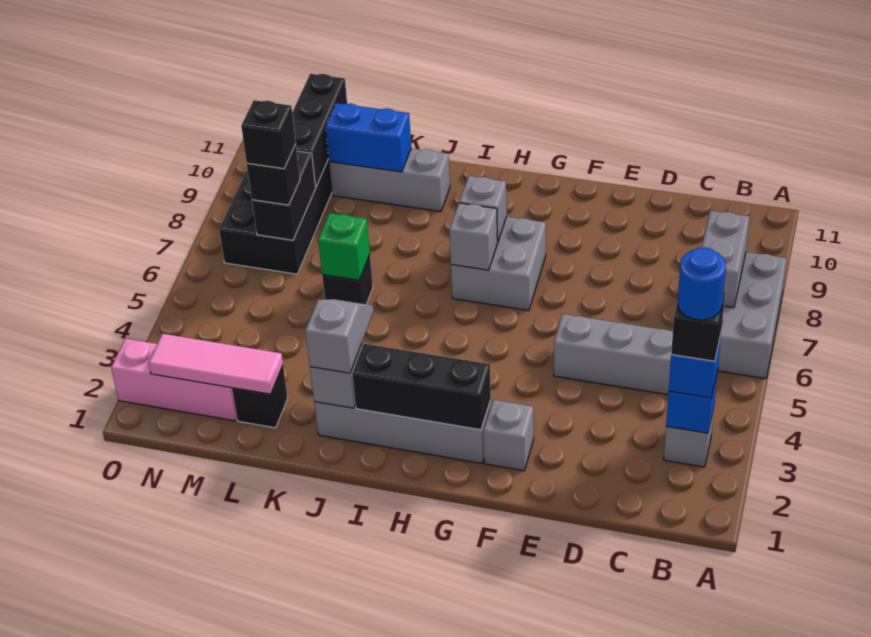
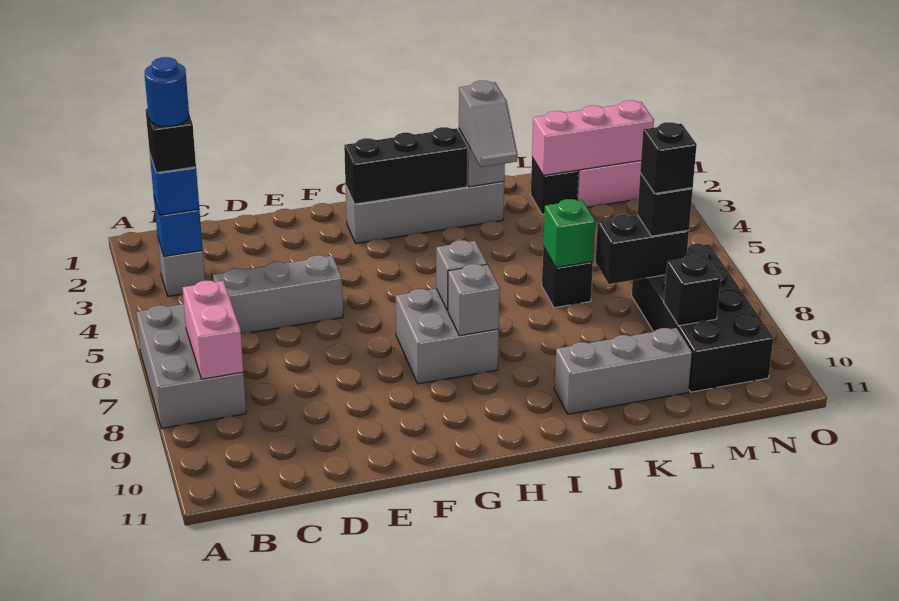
grey brick B7:B8 level 2 -> pink brick B7:B8 level 2
grey brick F2 level 1 -> none
blue brick K10:L10 level 2 -> none
pink tile L2:N2 level 2 -> pink brick L2:N2 level 2
black brick M7:M8 level 2 -> black brick L7:M7 level 2
black brick M9:M11 level 2 -> black brick M9 level 2

